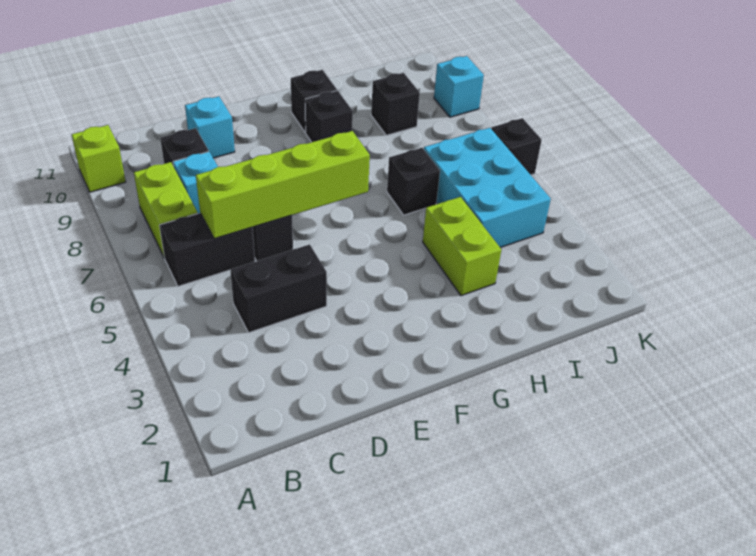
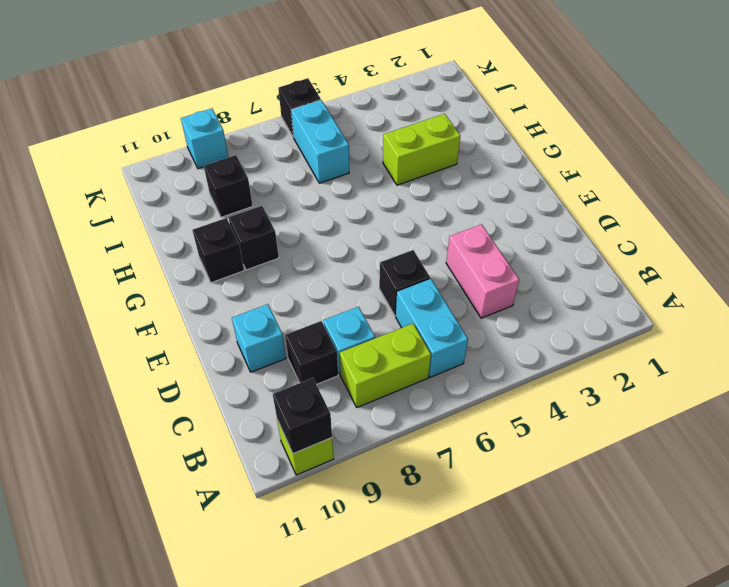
black brick B6:C6 level 1 -> cyan brick B6:C6 level 1
black brick C4:D4 level 1 -> pink brick C4:D4 level 1
lime brick C6:F6 level 2 -> none
black brick H6 level 1 -> black brick A10 level 2
cyan brick I4:J6 level 1 -> cyan brick I6:J6 level 1

